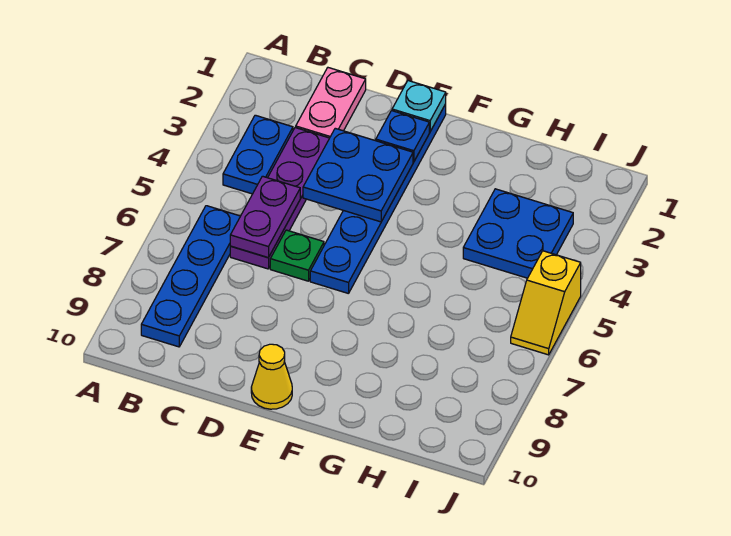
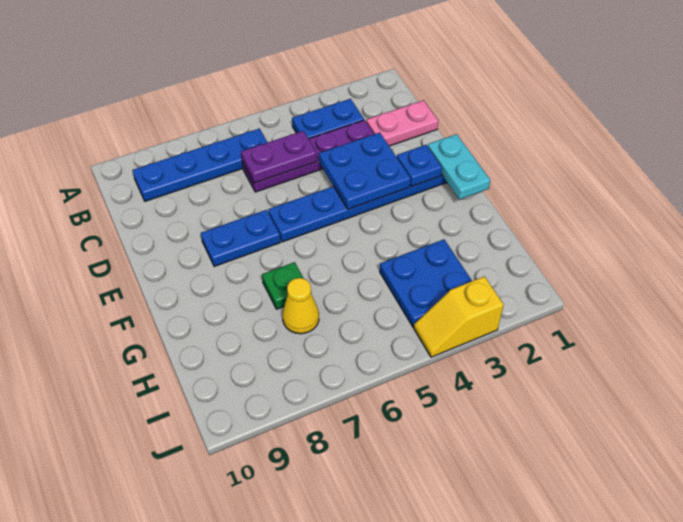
green plate D6 level 1 -> green plate G7 level 1
cyan plate E1 level 2 -> cyan plate E1:F1 level 2
none -> blue plate E7:E8 level 1
yellow cone E10 level 1 -> yellow cone H7 level 1
yellow slope J5:J6 level 1 top 5 -> yellow slope J3:J4 level 1 top 3

